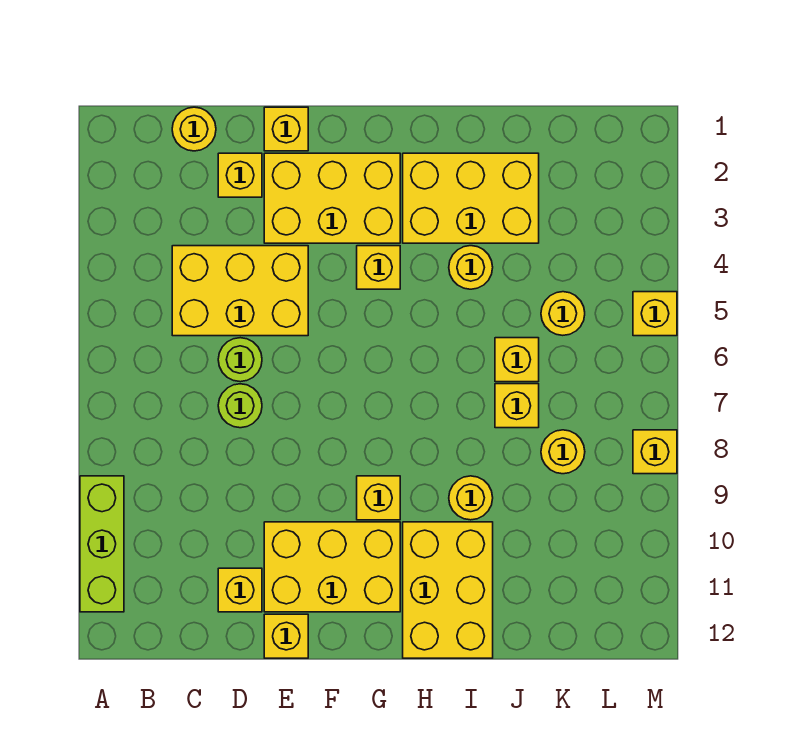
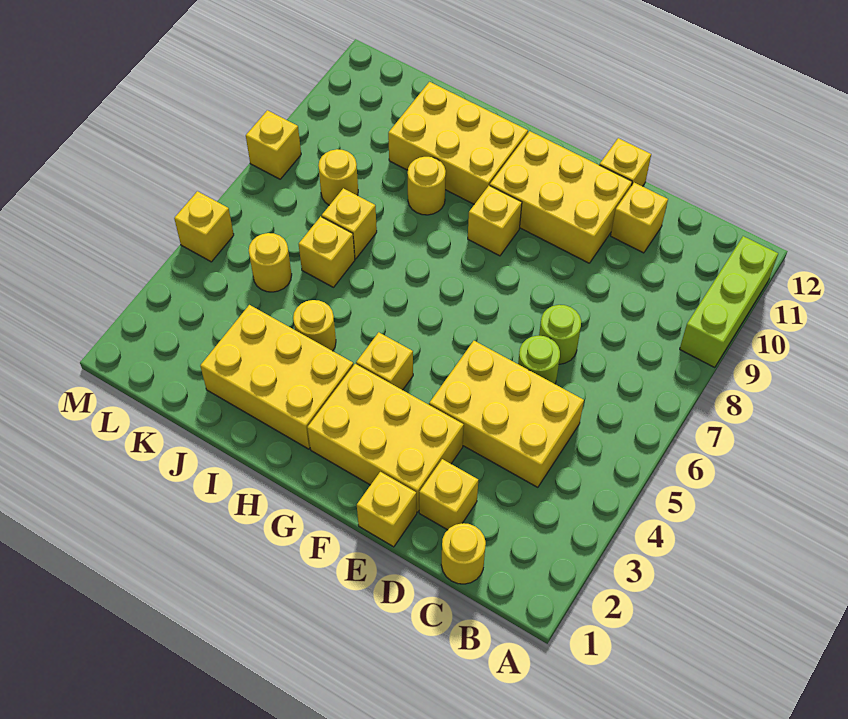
yellow brick H10:I12 level 1 -> yellow brick H10:J11 level 1

